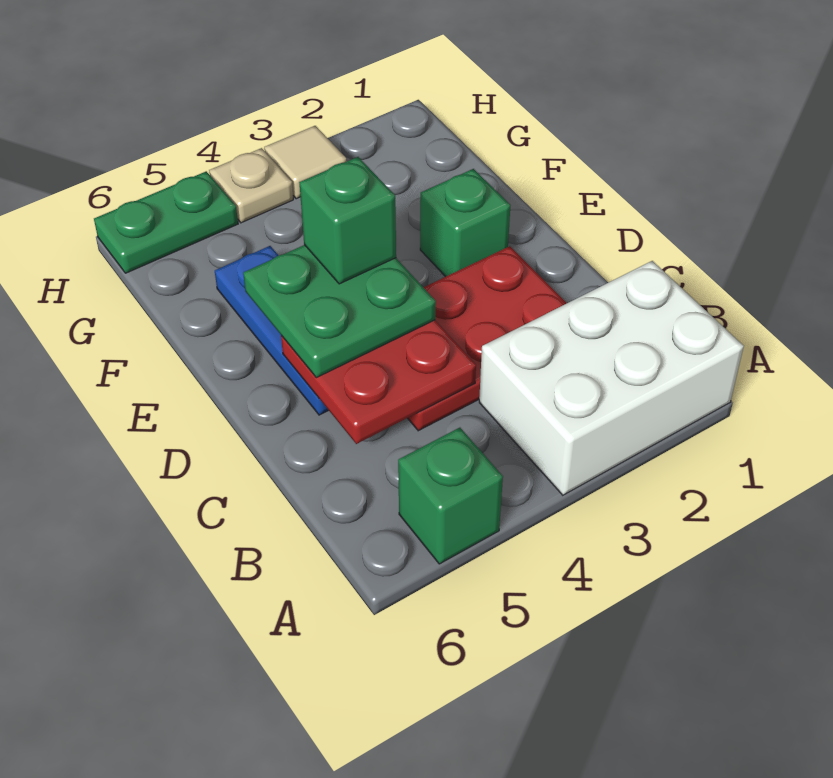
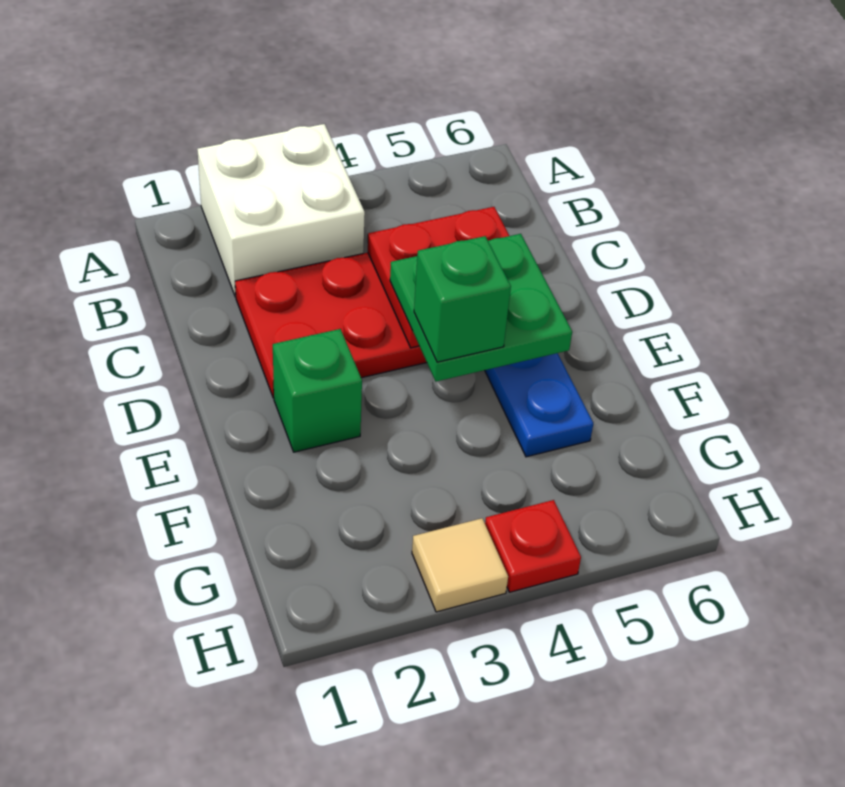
white brick A1:B3 level 1 -> white brick A2:B3 level 1
green brick A5 level 1 -> none
tan plate H4 level 1 -> red plate H4 level 1
green plate H5:H6 level 1 -> none

